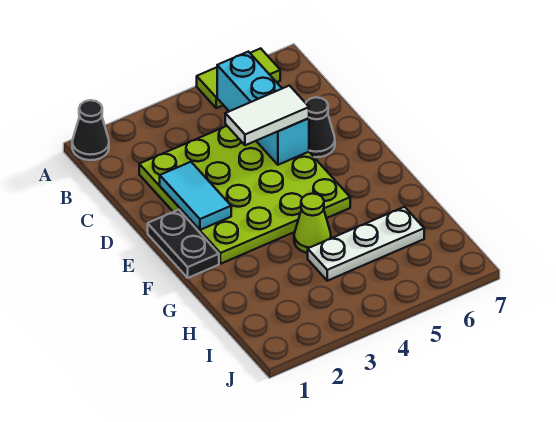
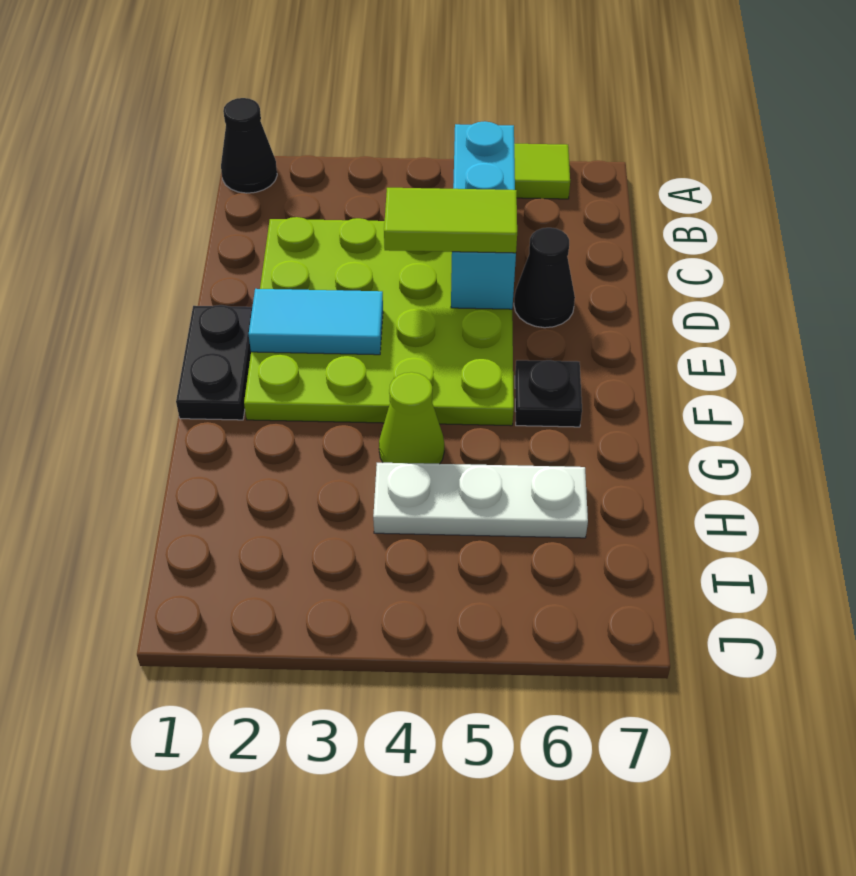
cyan tile D2:E2 level 2 -> cyan tile E2:E3 level 2
white tile D4:D5 level 3 -> lime tile D4:D5 level 3
none -> black plate F6 level 1

